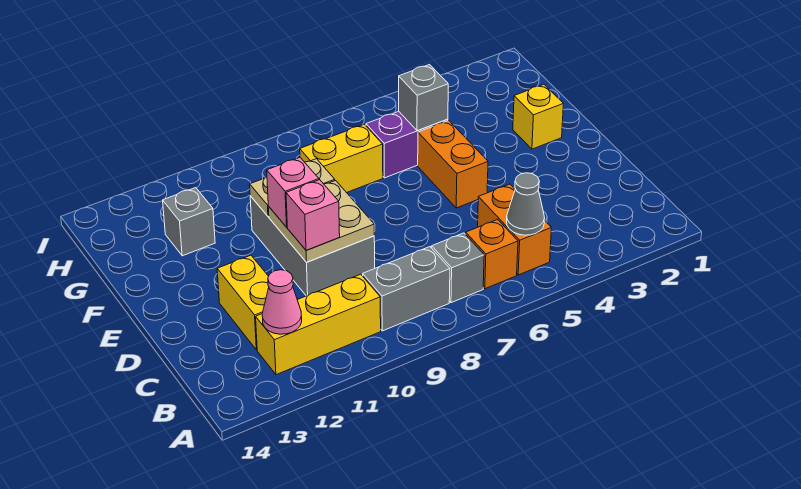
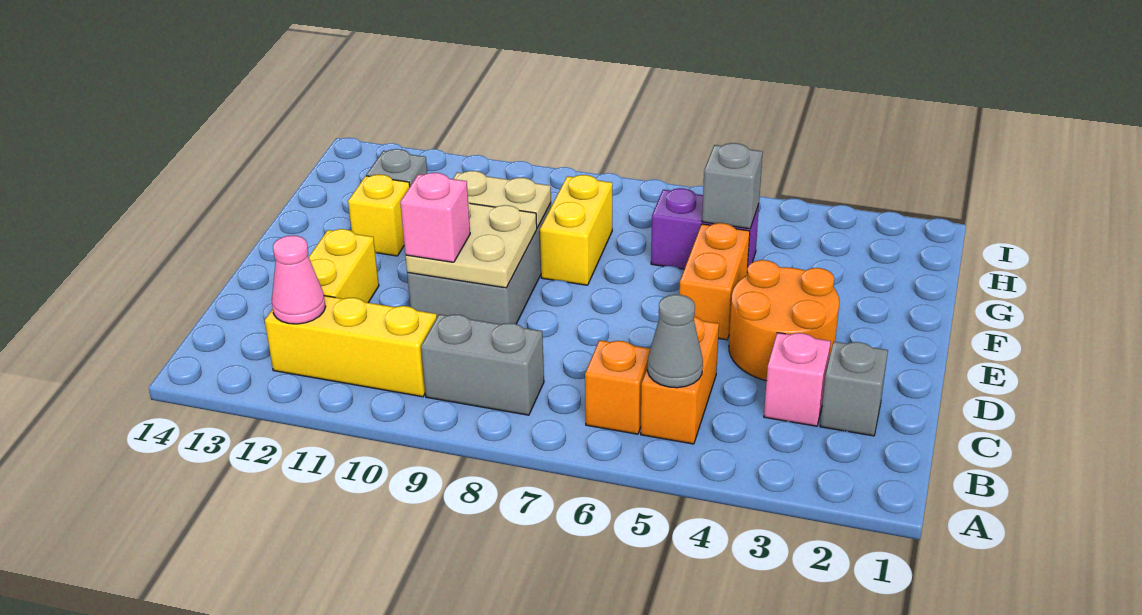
grey brick B7 level 1 -> grey brick C2 level 1
none -> orange round brick D3:E4 level 1
pink brick E10 level 3 -> pink brick C3 level 1
yellow brick F2 level 1 -> yellow brick F12 level 1
yellow brick G7:G8 level 1 -> yellow brick F8:G8 level 1

